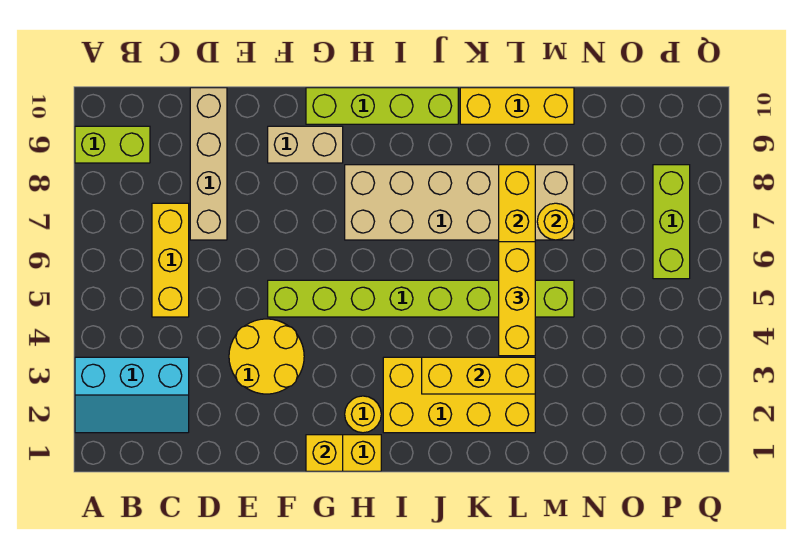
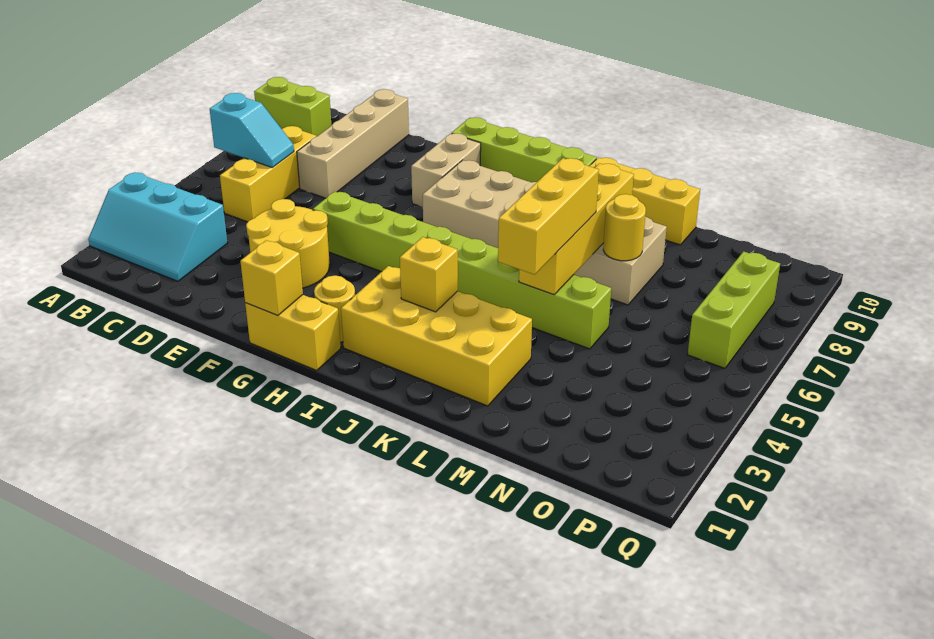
none -> cyan slope B6:C6 level 2 top B
tan brick F9:G9 level 1 -> tan brick G8:G9 level 1
yellow brick J3:L3 level 2 -> yellow brick J3 level 2

